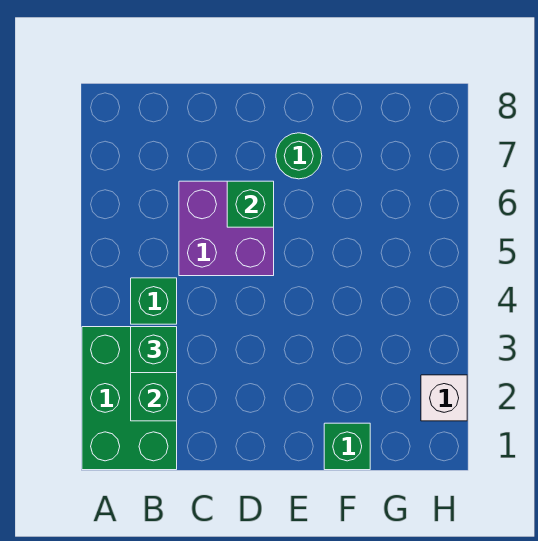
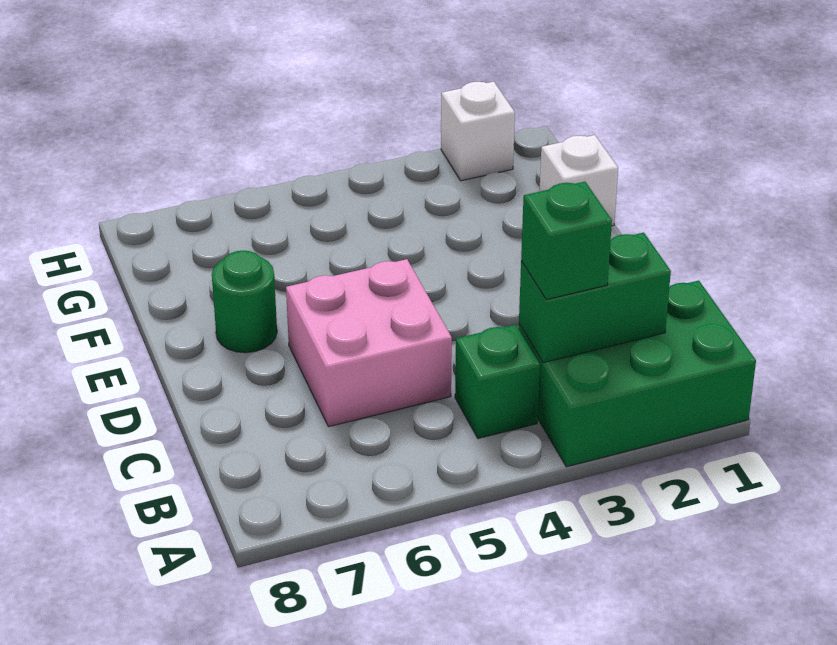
purple brick C5:D6 level 1 -> pink brick C5:D6 level 1
green brick D6 level 2 -> none
green brick F1 level 1 -> white brick F1 level 1

